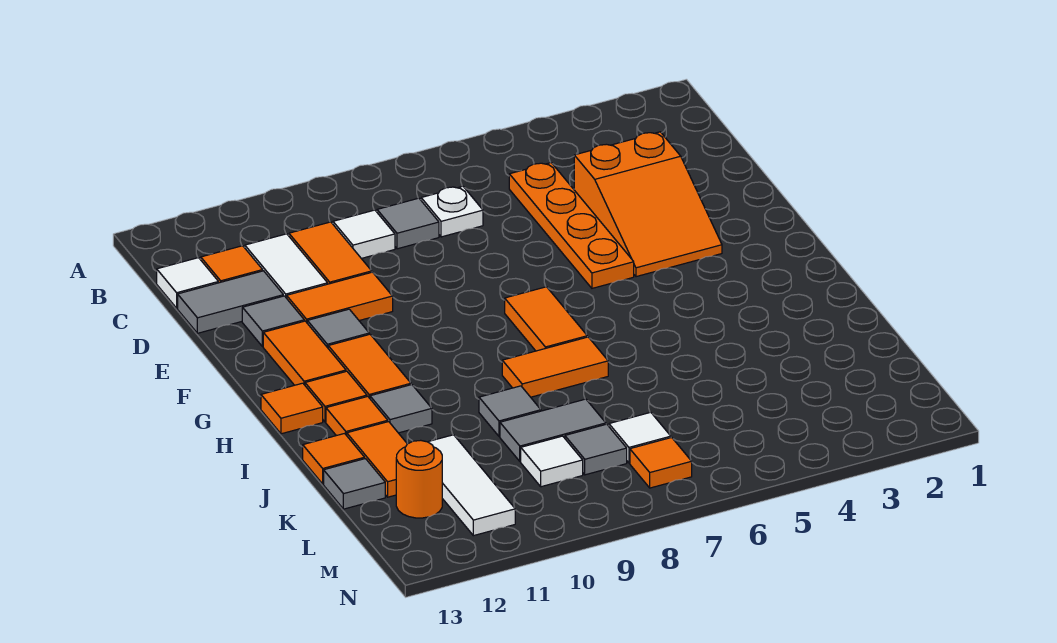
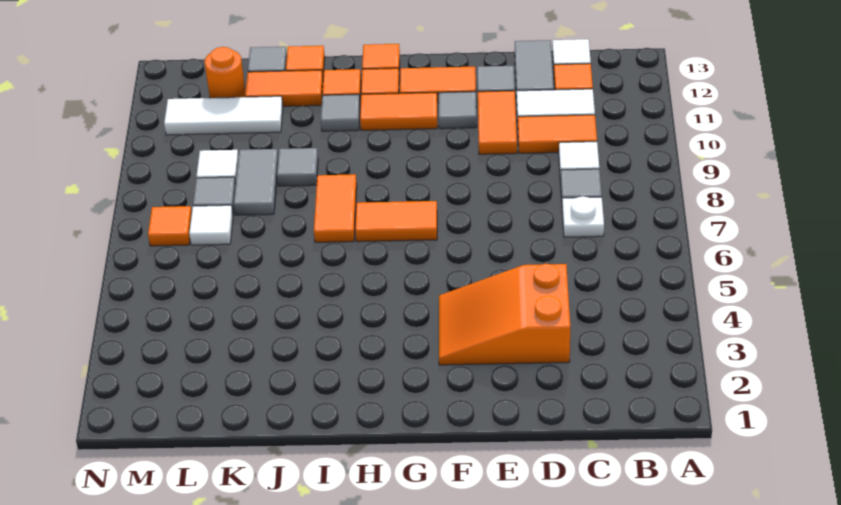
orange plate C5:F5 level 1 -> none

